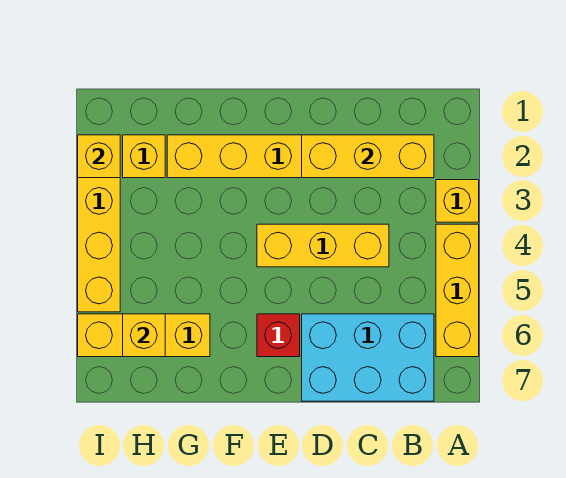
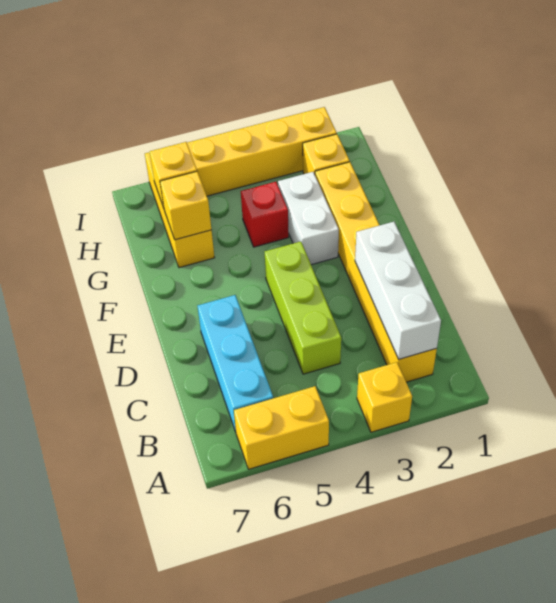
yellow brick A4:A6 level 1 -> yellow brick A5:A6 level 1
yellow brick B2:D2 level 2 -> white brick B2:D2 level 2
cyan brick B6:D7 level 1 -> cyan brick B6:D6 level 1
yellow brick C4:E4 level 1 -> lime brick C4:E4 level 1
red brick E6 level 1 -> red brick G4 level 1
none -> white brick F3:G3 level 1
yellow brick I2 level 2 -> yellow brick G6 level 2

